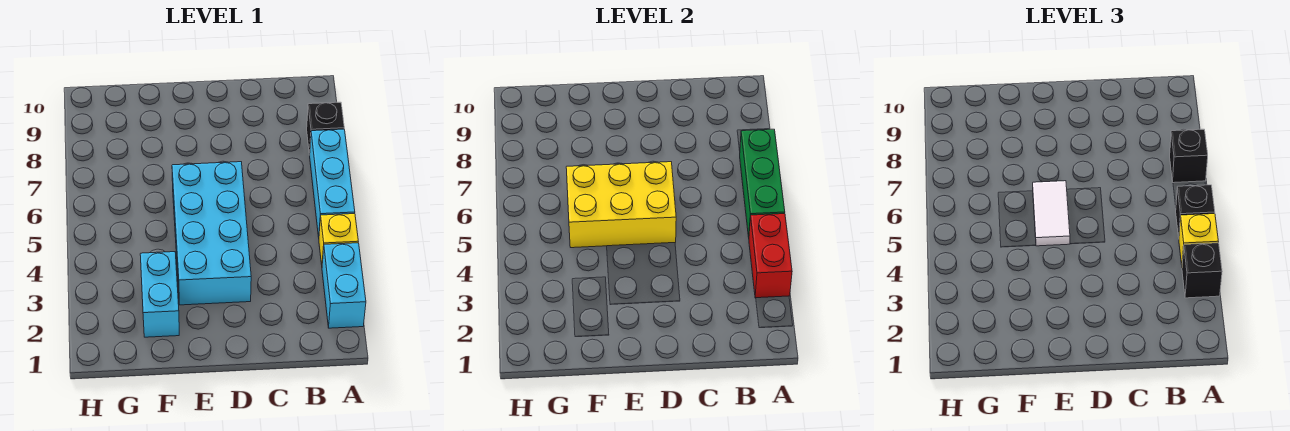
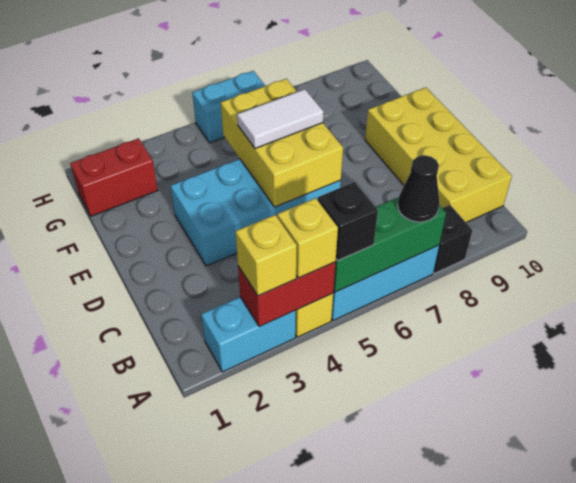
black brick A3 level 3 -> yellow brick A3 level 3
black brick A7 level 3 -> black cone A7 level 3
none -> yellow brick B9:E10 level 1
cyan brick F2:F3 level 1 -> cyan brick H5:H6 level 1
none -> red brick G1:G2 level 1

